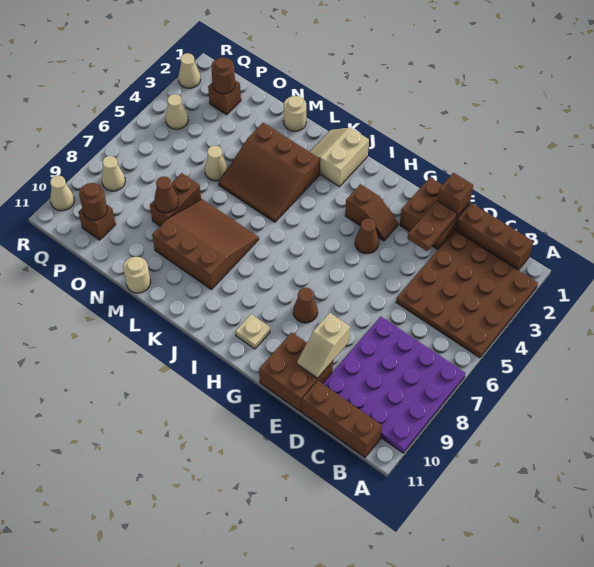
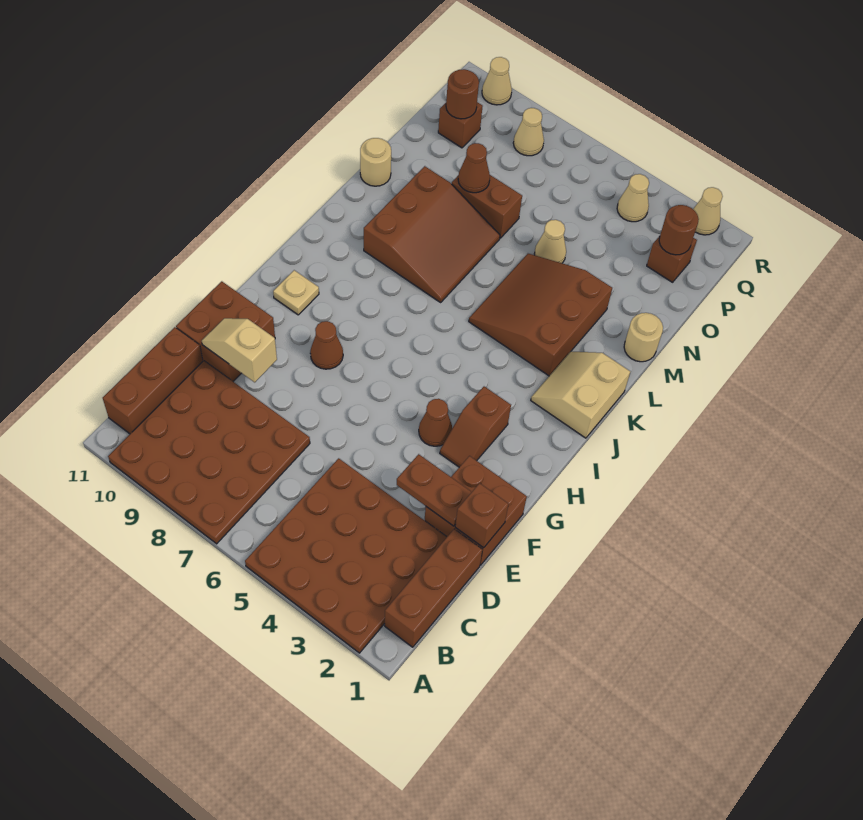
purple plate A7:D10 level 1 -> brown plate A7:D10 level 1
tan slope J1:K2 level 1 top J -> tan slope J1:K2 level 1 top 1

